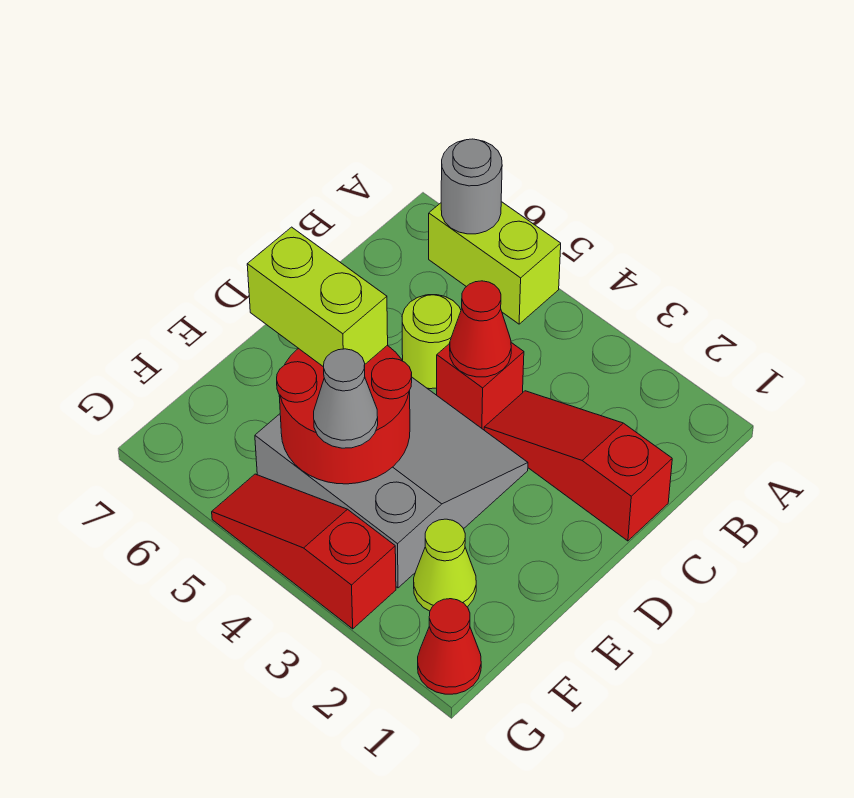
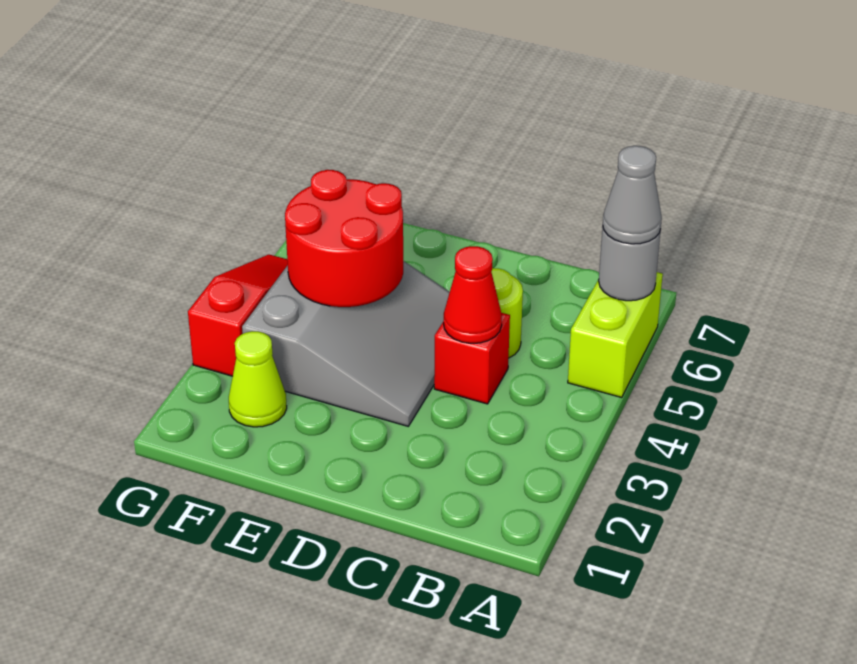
red slope C1:C3 level 1 top 1 -> none
lime brick E5:E6 level 3 -> none
grey cone F4 level 3 -> grey cone A6 level 3
red cone G1 level 1 -> none

